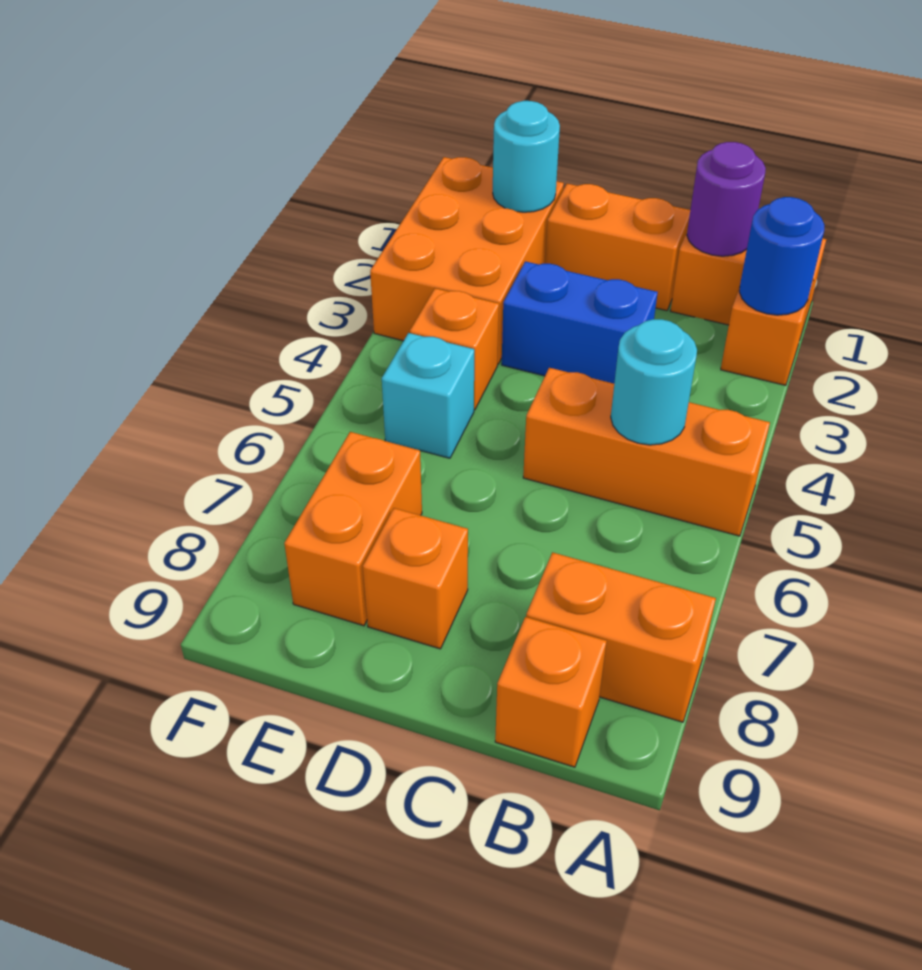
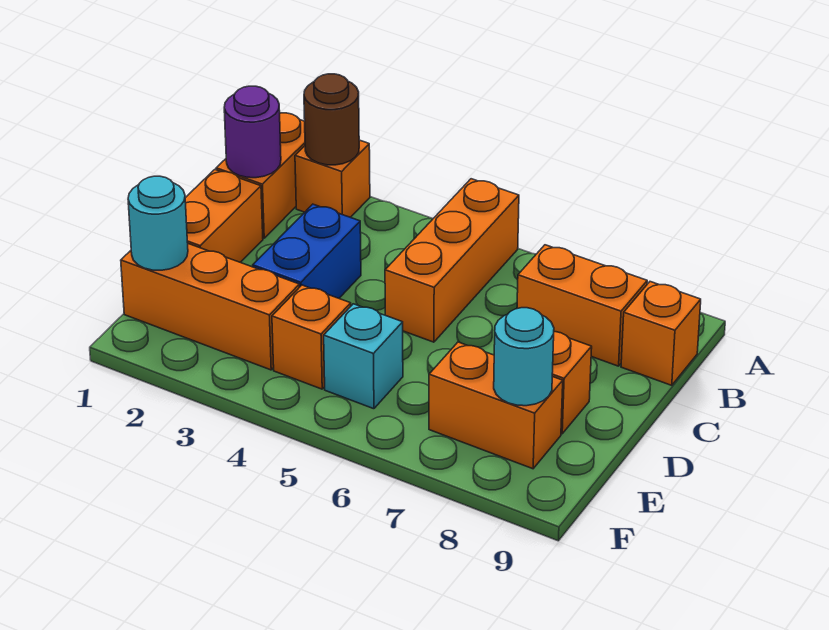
blue round brick A2 level 2 -> brown round brick A2 level 2
orange brick A8:B8 level 1 -> orange brick B7:B8 level 1
cyan round brick B5 level 2 -> cyan round brick E8 level 2
orange brick E1:F3 level 1 -> orange brick E1:E3 level 1

